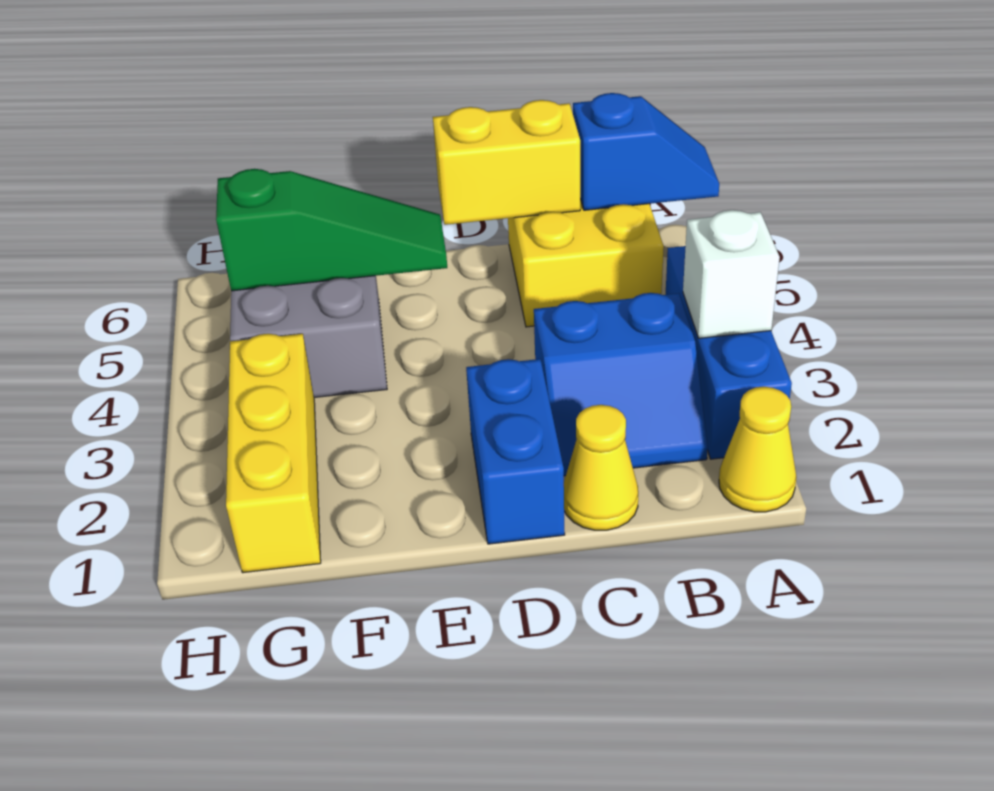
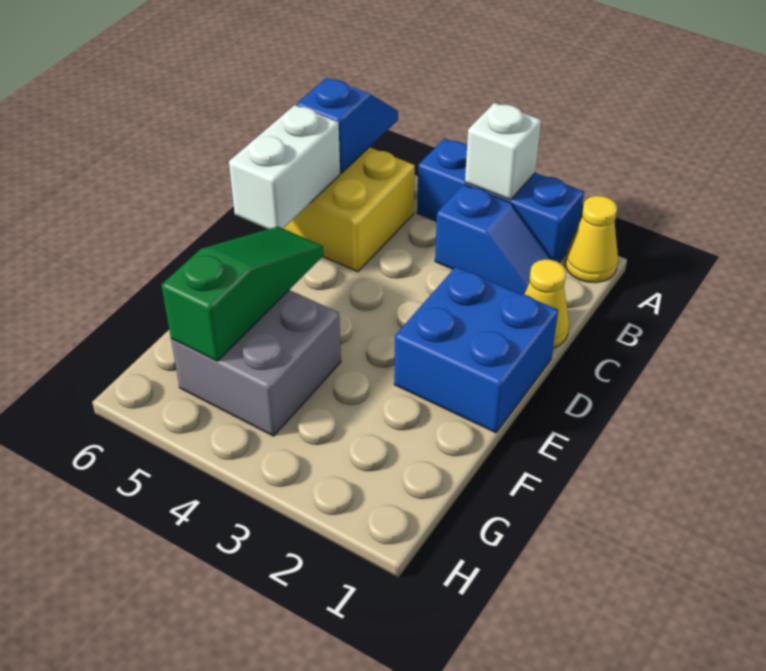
blue slope B2:C3 level 1 top 3 -> blue slope B2:B3 level 1 top 3
yellow brick C6:D6 level 2 -> white brick C6:D6 level 2
blue brick D1:D2 level 1 -> blue brick D1:E2 level 1
yellow brick G1:G3 level 1 -> none

